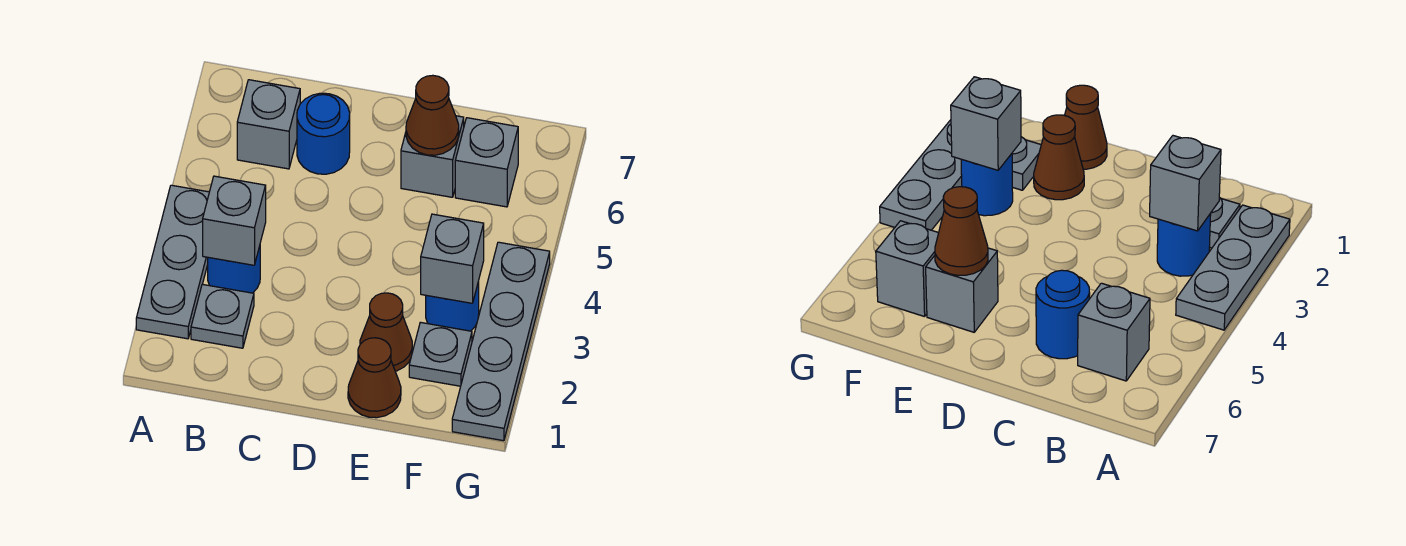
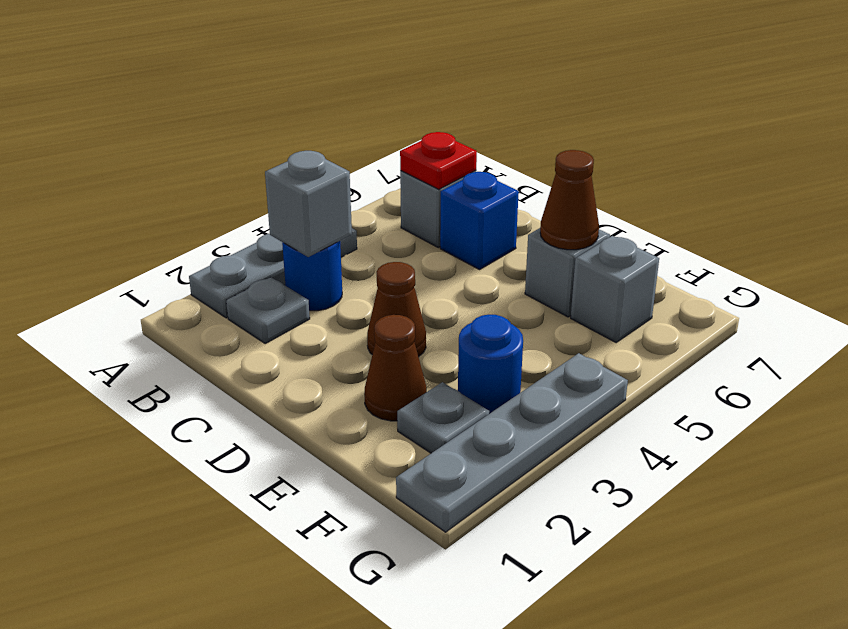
none -> red plate B6 level 2
blue round brick C6 level 1 -> blue brick C6 level 1
brown cone E1 level 1 -> brown cone D3 level 1
grey brick F3 level 2 -> none

